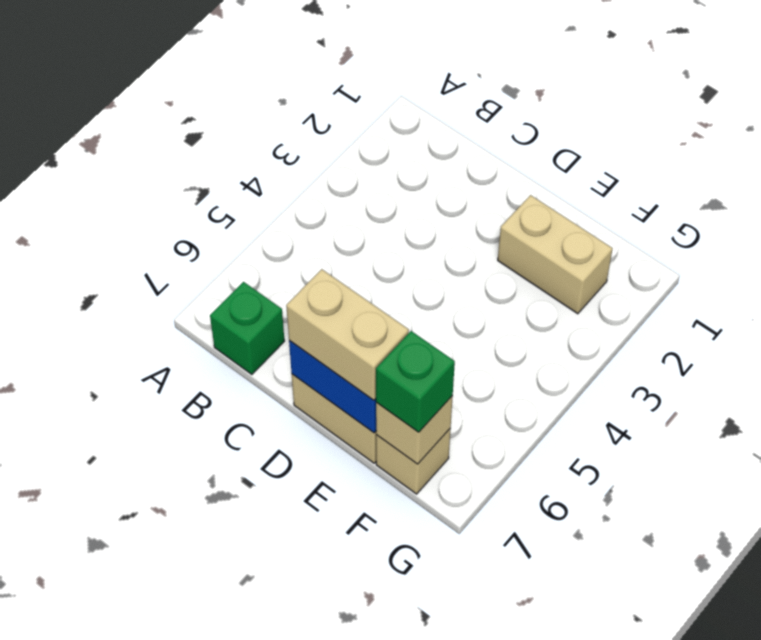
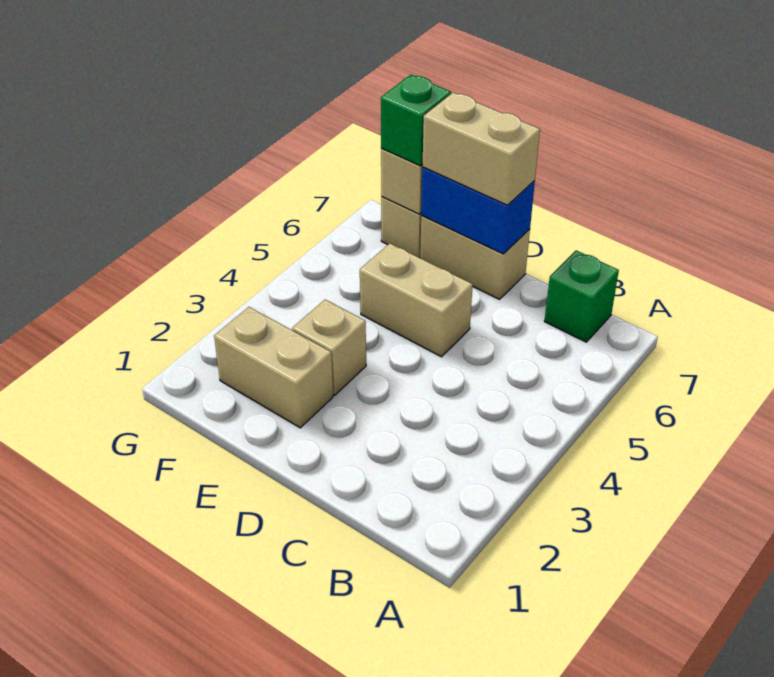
none -> tan brick D5:E5 level 1
none -> tan brick E3 level 1

